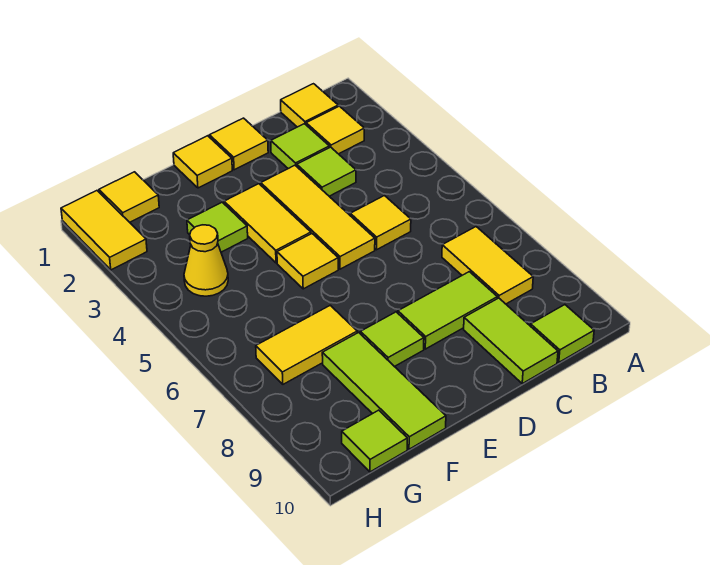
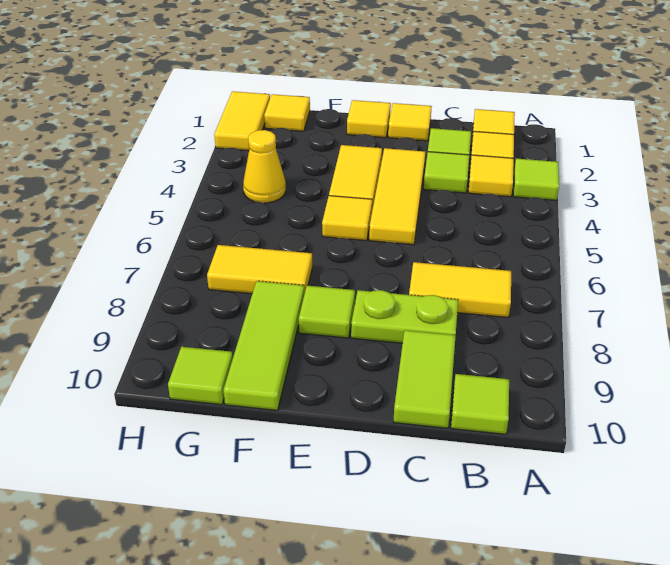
yellow tile B7:B8 level 1 -> yellow tile B7:C7 level 1
yellow tile C5 level 1 -> yellow tile B3 level 1
lime tile C8:D8 level 1 -> lime plate C8:D8 level 1
lime tile F3 level 1 -> lime tile A3 level 1

